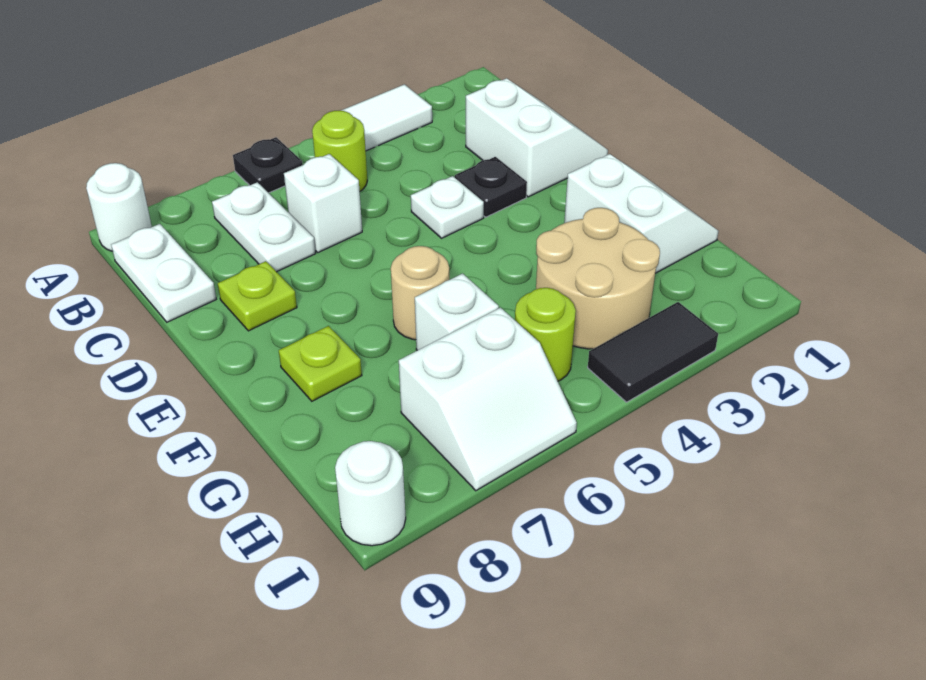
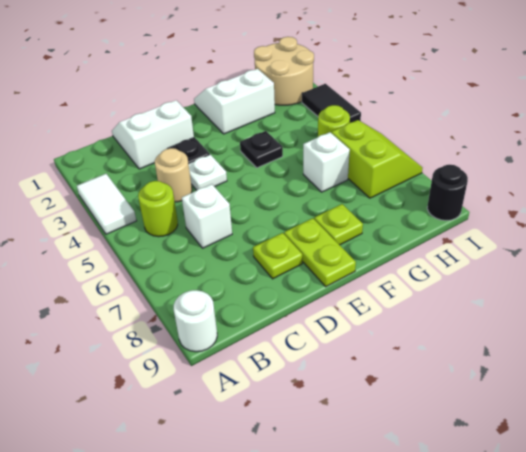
black plate A6 level 1 -> black plate F4 level 1
white plate B7:C7 level 1 -> none
white plate B9:C9 level 1 -> none
none -> lime plate E8:E9 level 1
tan round brick F6 level 1 -> tan round brick C4 level 1
tan round brick G3:H4 level 1 -> tan round brick H1:I2 level 1
white slope H6:I7 level 1 top H -> lime slope H6:I7 level 1 top H
white round brick I9 level 1 -> black round brick I9 level 1

